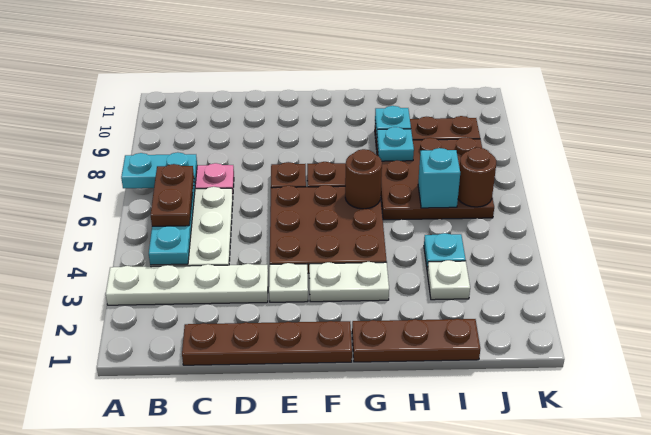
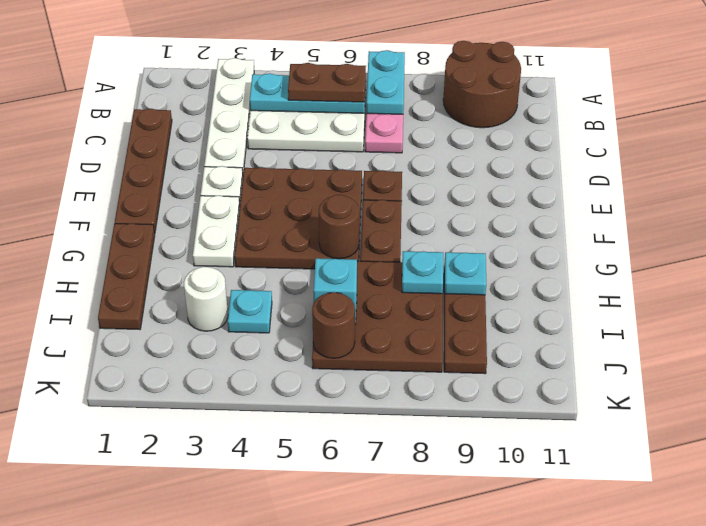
none -> brown round brick A9:B10 level 1
white plate I3 level 1 -> white round brick I3 level 1

